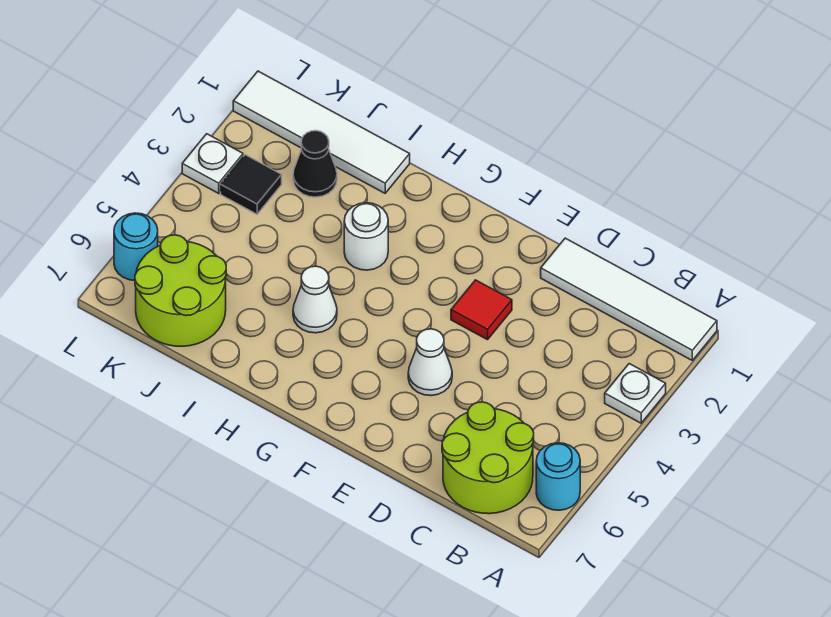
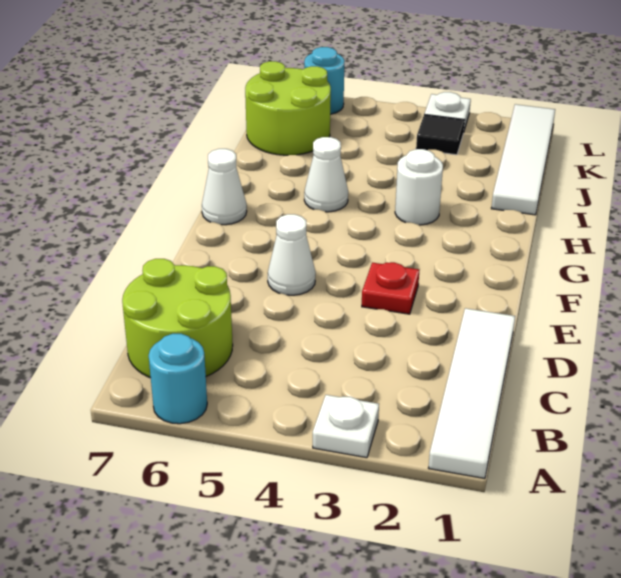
red tile E3 level 1 -> red plate E3 level 1
none -> white cone G7 level 1
black cone J2 level 1 -> none

